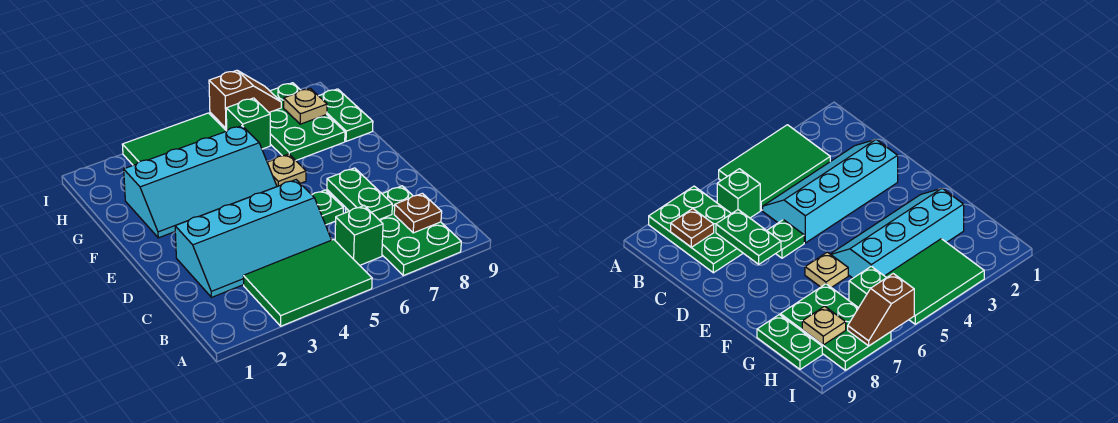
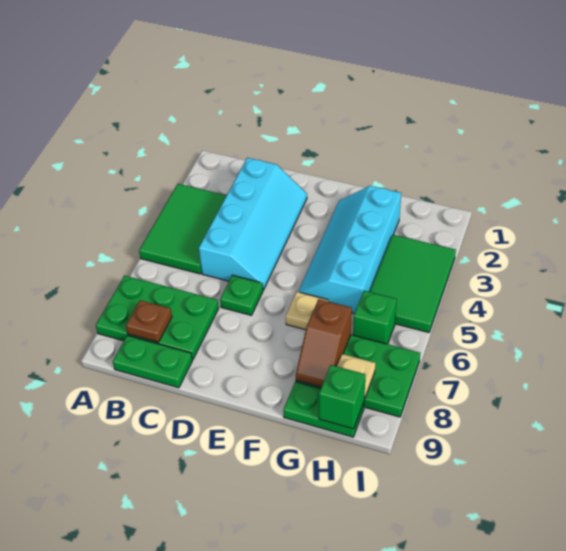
green brick B6 level 1 -> green brick H9 level 2
cyan slope C2:D5 level 1 top D -> cyan slope C2:D5 level 1 top C
green plate C7:D7 level 2 -> green plate B9:C9 level 1
brown slope I6:I7 level 2 top 6 -> brown slope G7:G8 level 2 top 7

